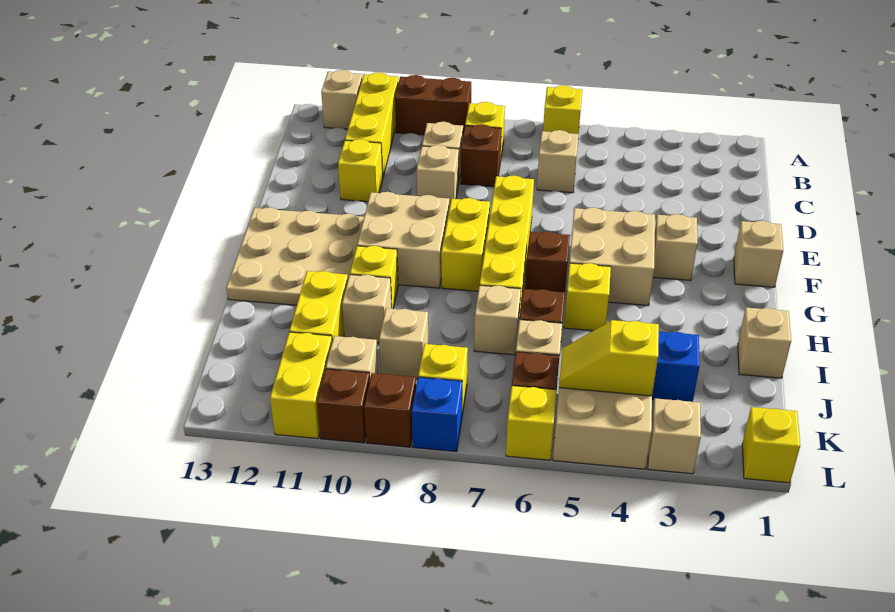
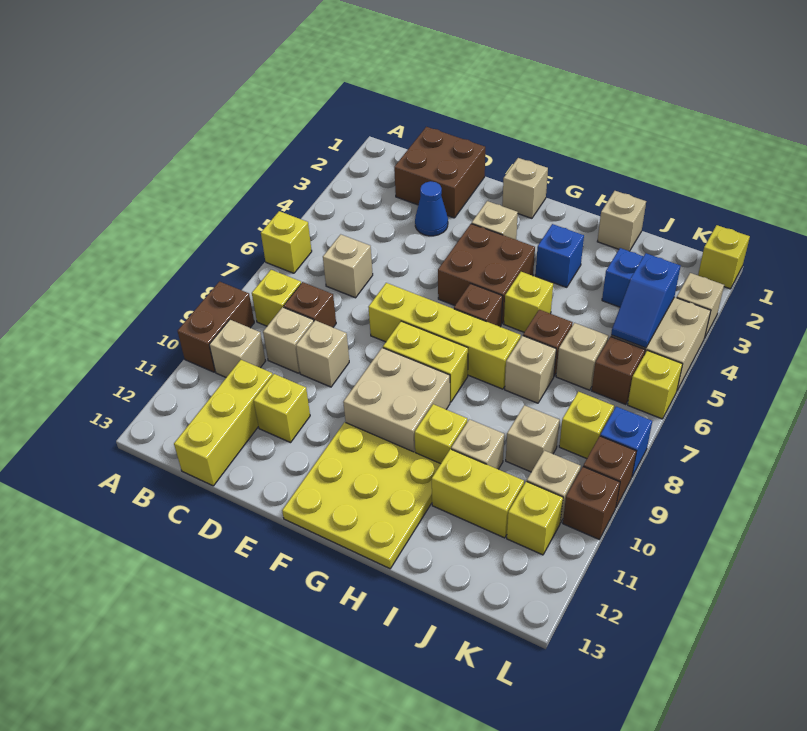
yellow brick A11:C11 level 1 -> yellow brick C11:C13 level 1
tan brick A12 level 1 -> tan brick B10 level 1
none -> brown brick C1:D2 level 1
none -> blue cone D3 level 1
tan brick F4:G5 level 1 -> brown brick F4:G5 level 1
tan plate F11:H13 level 1 -> yellow plate F11:H13 level 1
none -> blue brick H3 level 1
yellow slope K4:K5 level 2 top 4 -> blue slope K4:K5 level 2 top 4
yellow brick K11:L11 level 1 -> yellow brick K11 level 1

